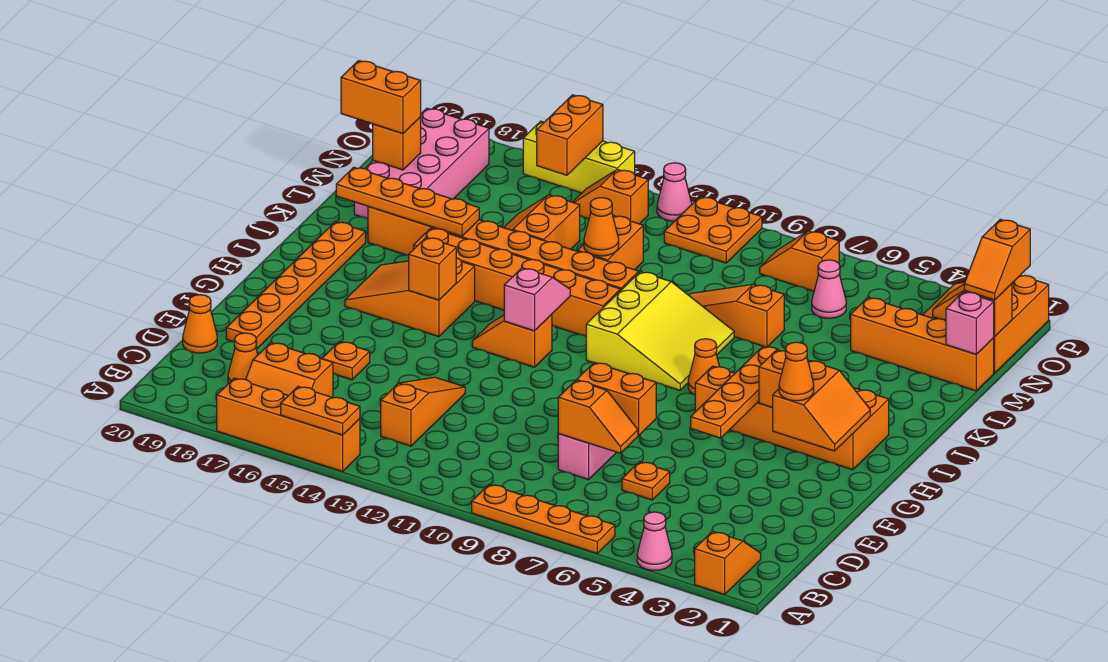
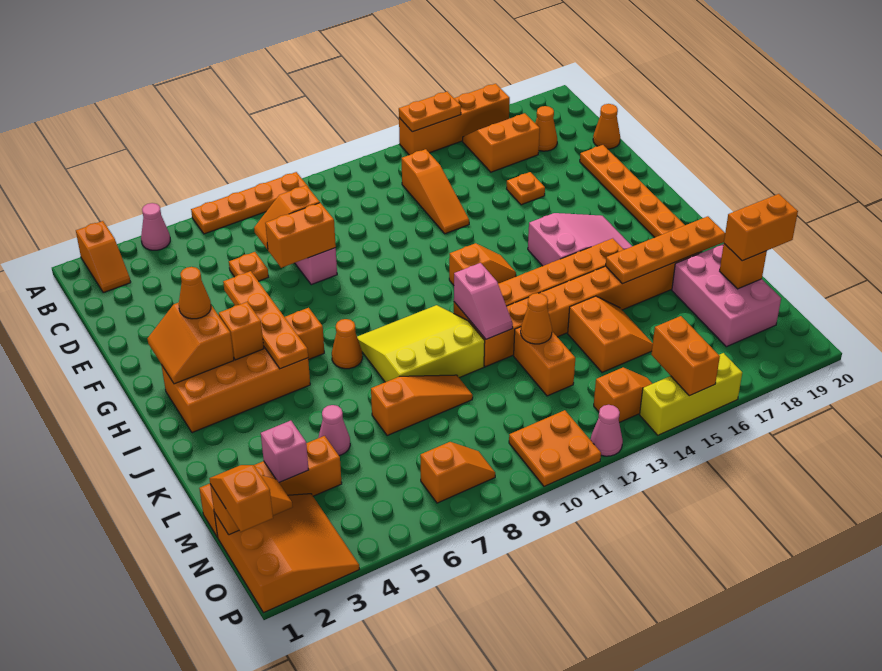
pink slope H12:I12 level 2 top H -> pink slope J11:K11 level 2 top J
orange slope H15:I17 level 1 top 15 -> pink slope H15:I17 level 1 top 15
orange brick H15 level 2 -> none
yellow slope I8:K10 level 1 top 10 -> yellow slope I8:K10 level 1 top K
pink brick L18:O19 level 1 -> pink brick L18:N19 level 1
pink brick M1 level 2 -> pink brick M3 level 2
pink cone N6 level 1 -> pink cone L5 level 1

